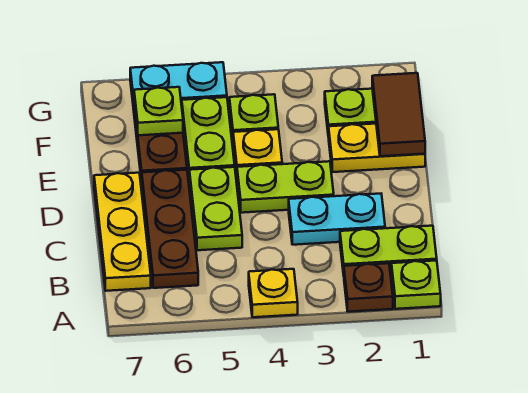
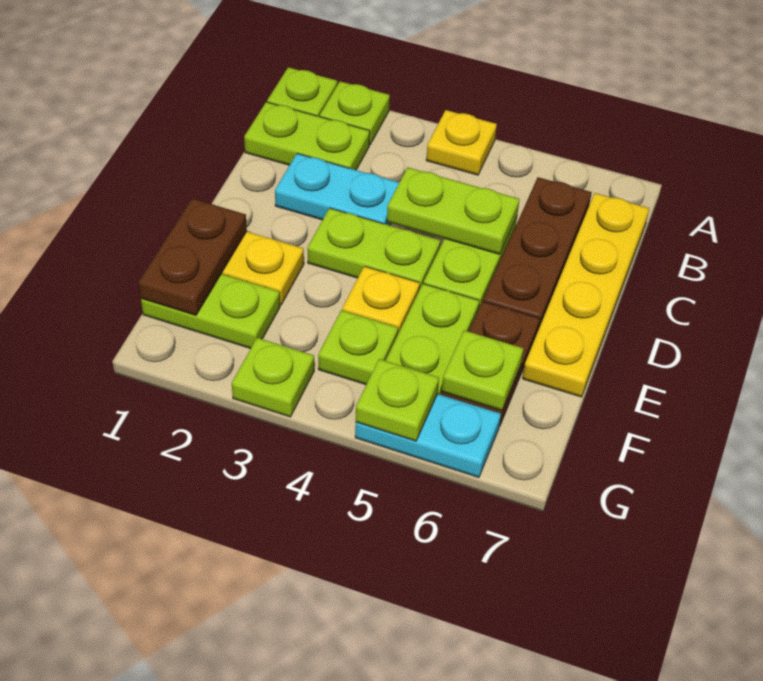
brown plate A2 level 1 -> lime plate A2 level 1
yellow plate B7:D7 level 1 -> yellow plate B7:E7 level 1
none -> lime plate C4:C5 level 2
brown tile E1:F1 level 2 -> brown plate E1:F1 level 2
none -> lime plate G3 level 1
none -> lime plate G5 level 2

